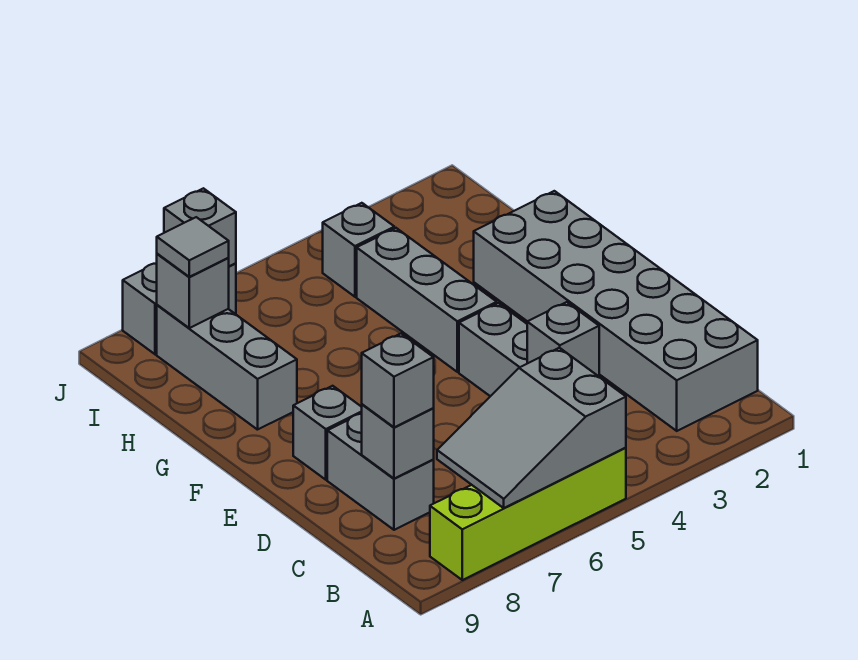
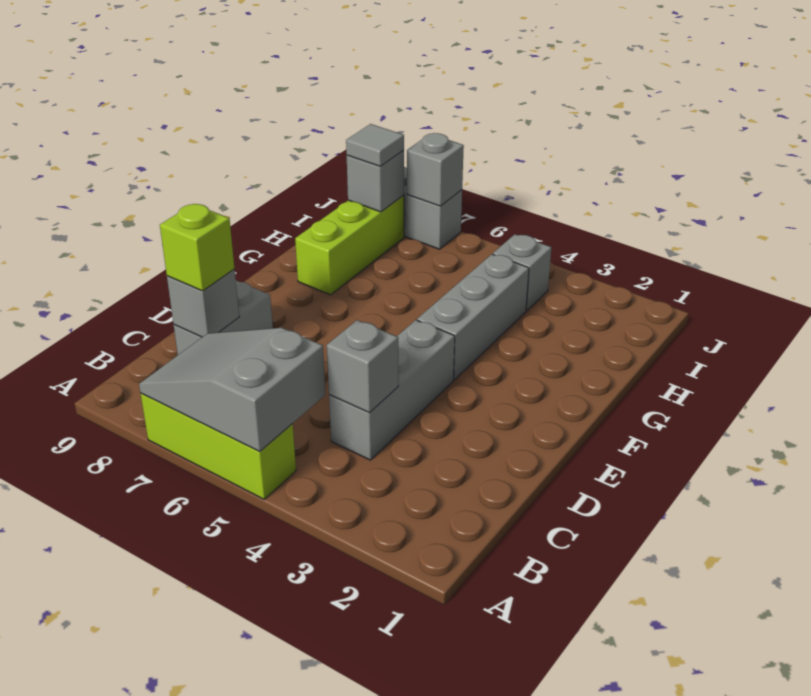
lime brick A5:A8 level 1 -> lime brick A5:A7 level 1
grey brick B1:G2 level 1 -> none
grey brick C8 level 3 -> lime brick C8 level 3
grey brick E8 level 1 -> none
grey brick G8:I8 level 1 -> lime brick G8:I8 level 1

